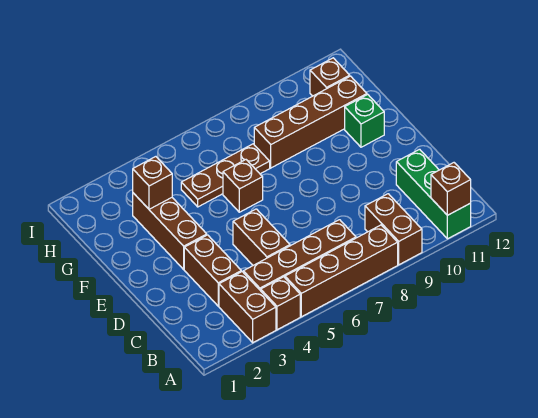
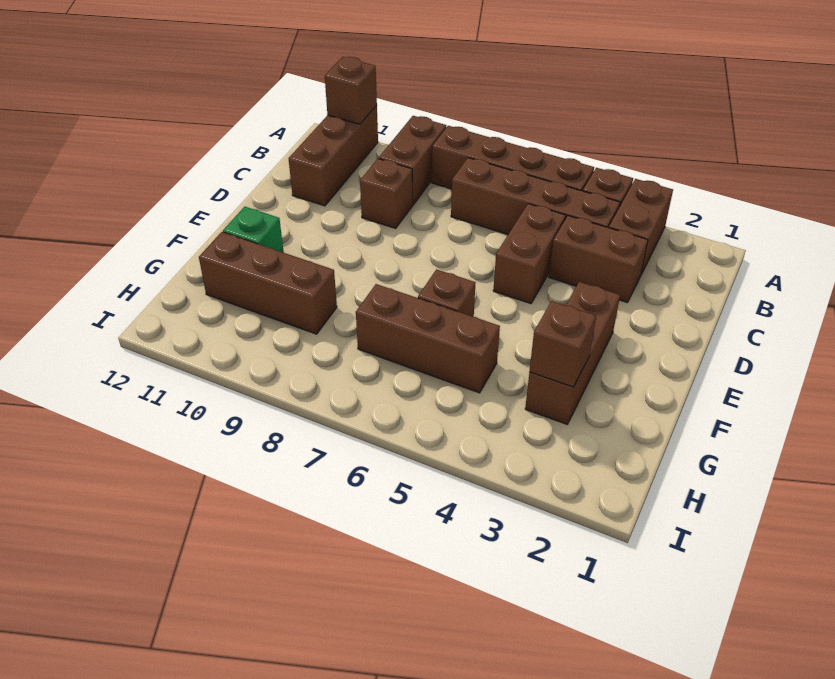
green brick A11:C11 level 1 -> brown brick A11:C11 level 1
brown brick C3:D3 level 1 -> brown brick C3:C4 level 1
brown plate G5:G7 level 1 -> brown brick G5:G7 level 1
brown brick G8:G11 level 1 -> brown brick G9:G11 level 1
brown brick H11 level 1 -> brown brick C9 level 1

